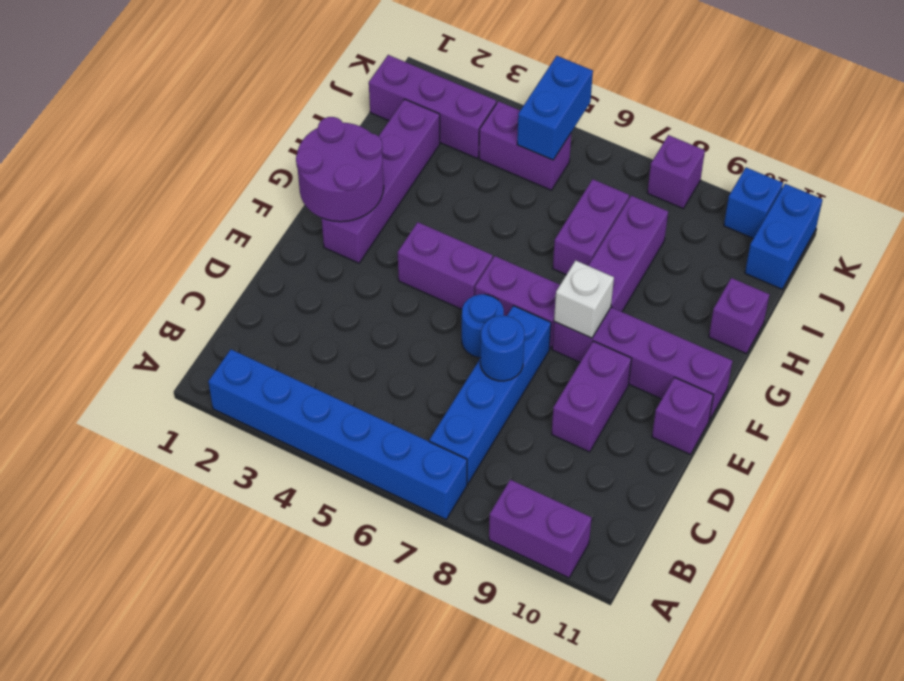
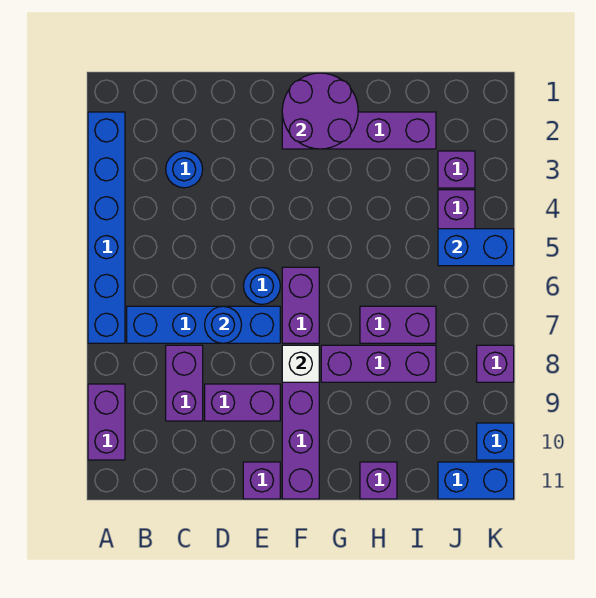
none -> blue round brick C3 level 1
purple brick F4:F5 level 1 -> purple brick C8:C9 level 1
purple brick J1:J3 level 1 -> purple brick J3 level 1

